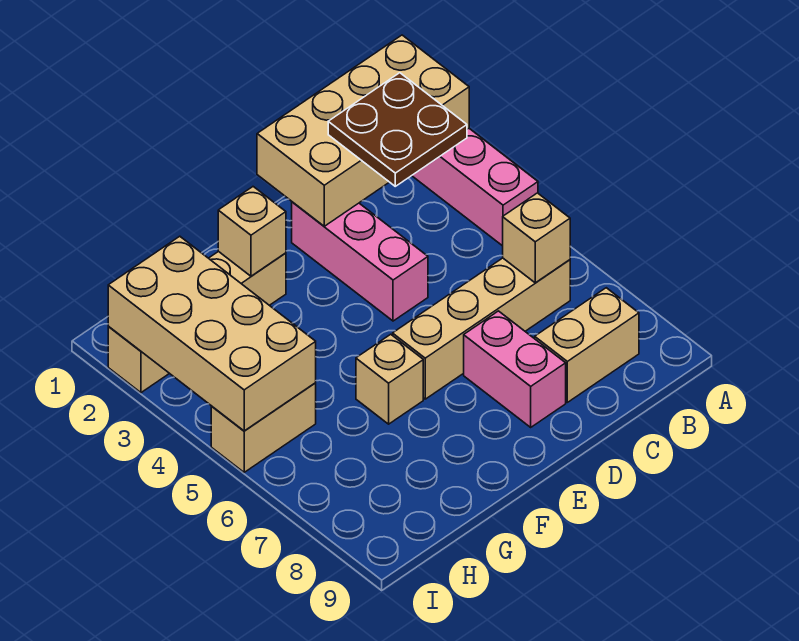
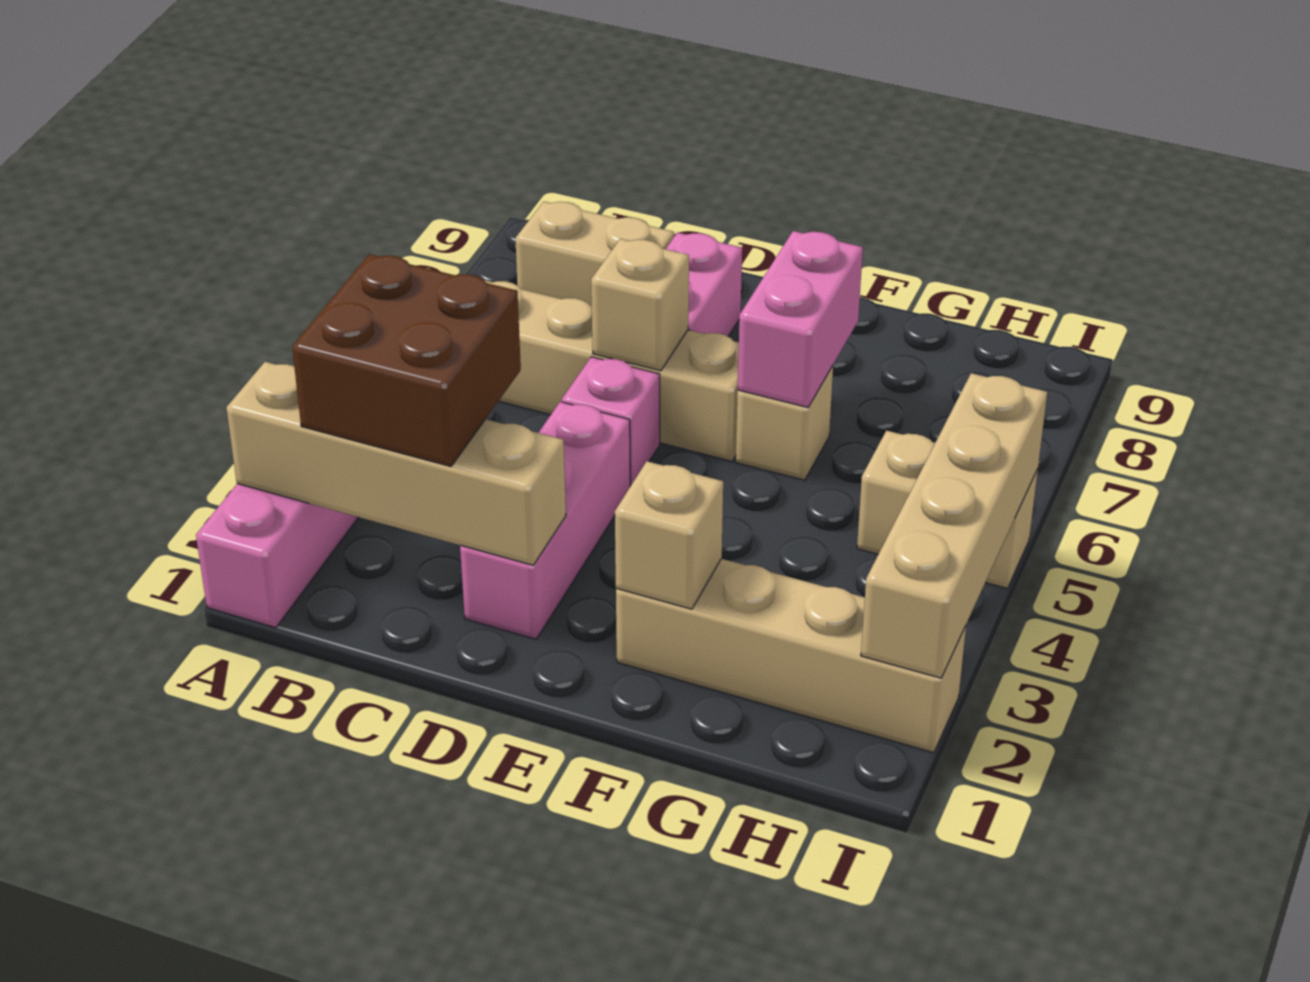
tan brick A1:D2 level 2 -> tan brick A2:D2 level 2
brown plate B2:C3 level 3 -> brown brick B2:C3 level 3
tan brick B6 level 2 -> tan brick D6 level 2
none -> pink brick D5 level 1
none -> pink brick F6:F7 level 2
tan brick H2:I5 level 2 -> tan brick I2:I5 level 2

